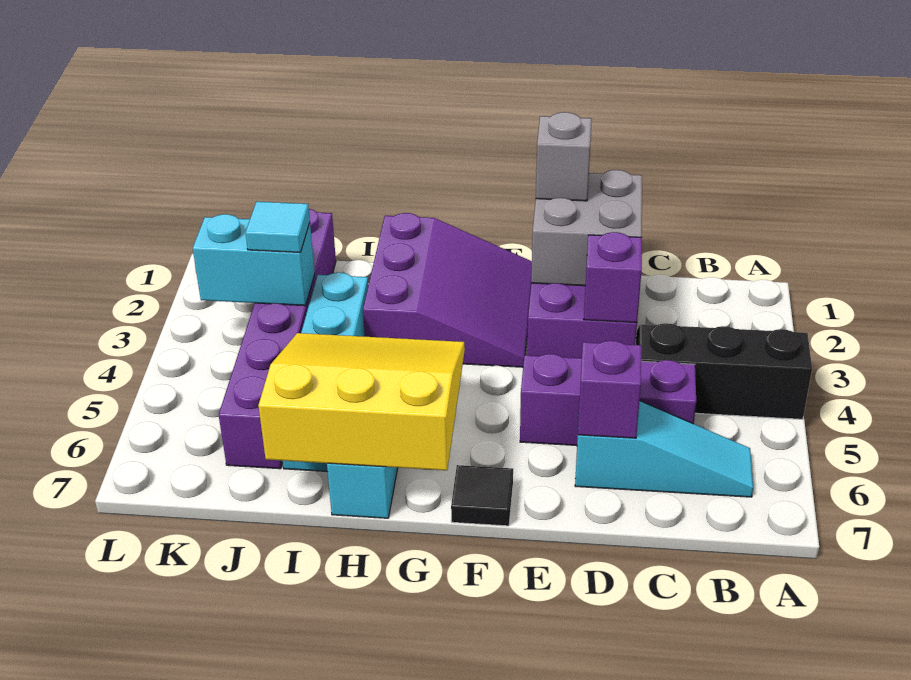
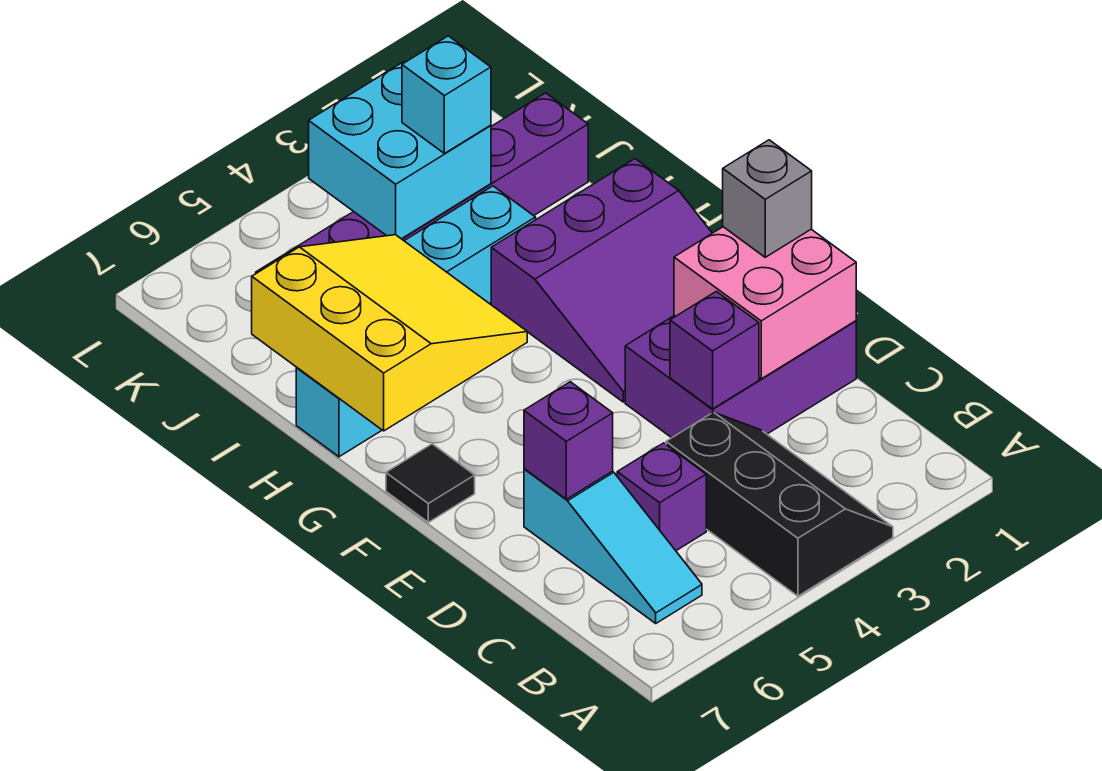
purple brick C5:E5 level 1 -> purple brick C5 level 1
grey brick D1:E2 level 2 -> pink brick D1:E2 level 2
cyan brick J3:K3 level 2 -> cyan brick J3:K4 level 2
cyan tile J3 level 3 -> cyan brick J3 level 3

